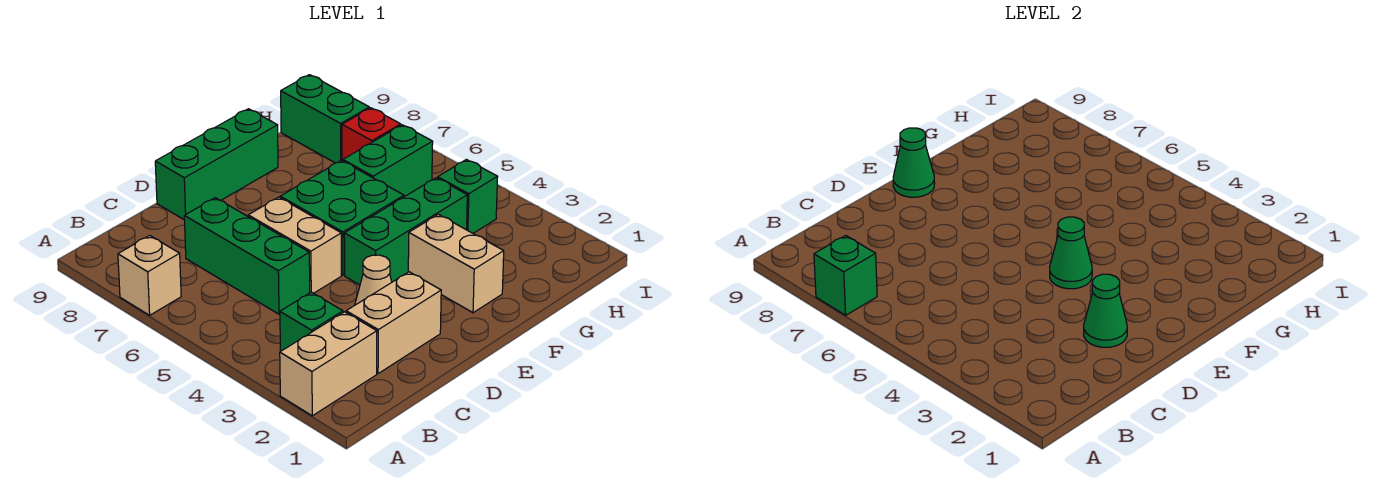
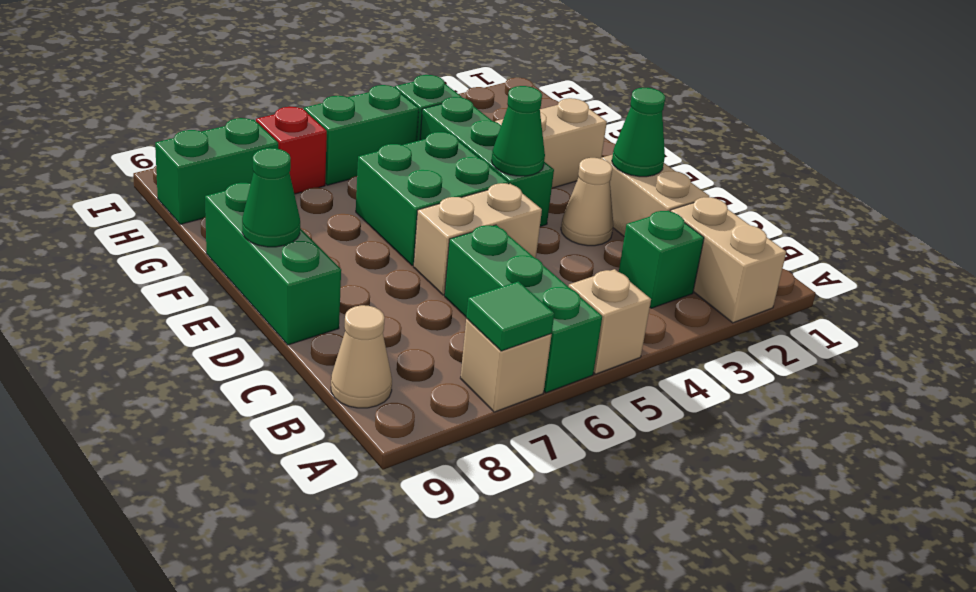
none -> tan brick A5 level 1
green brick A7 level 2 -> green tile A7 level 2
none -> tan cone B9 level 1
green brick C5:C7 level 1 -> green brick A6:C6 level 1
green brick G6:H6 level 1 -> green brick H5:H6 level 1

